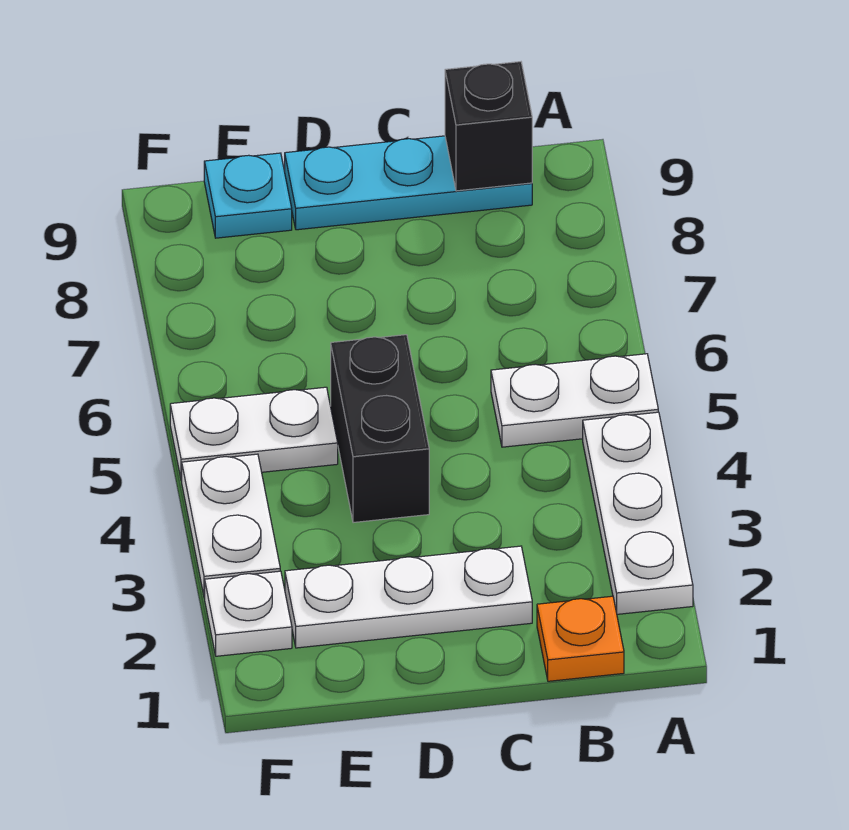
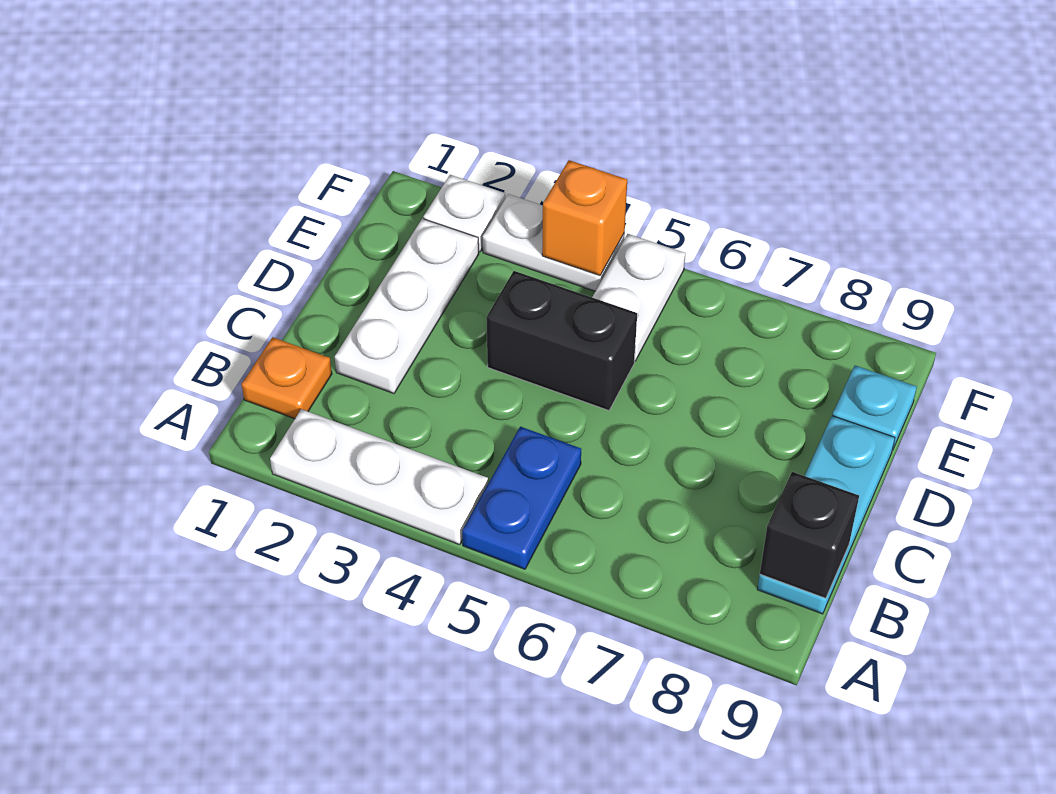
white plate A5:B5 level 1 -> blue plate A5:B5 level 1
none -> orange brick F4 level 2

